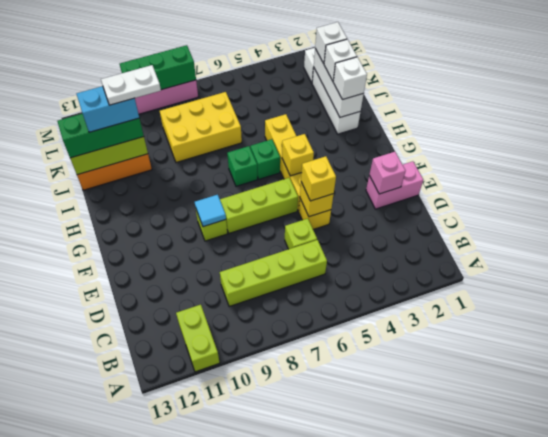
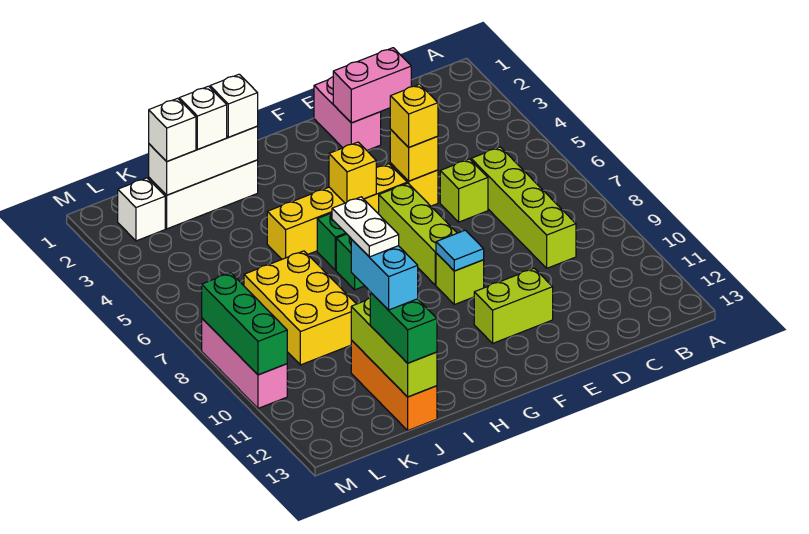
lime brick A11:B11 level 1 -> lime brick E11:F11 level 1
pink brick E2 level 2 -> pink brick D2:E2 level 2
green brick J11:J13 level 3 -> green brick J12:J13 level 3

